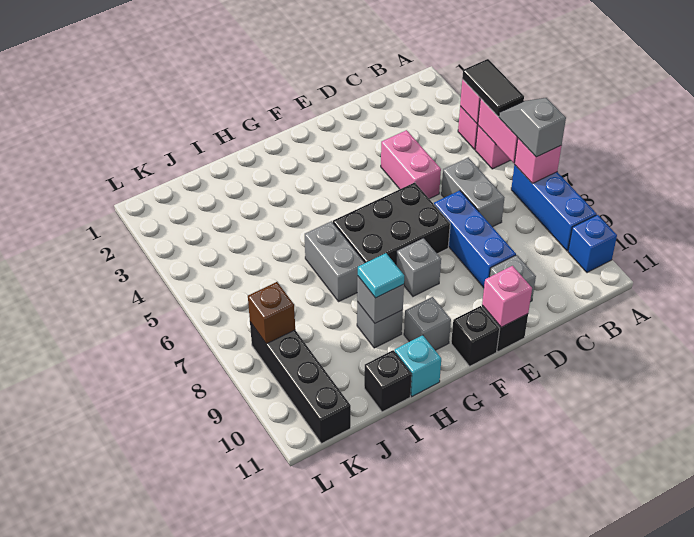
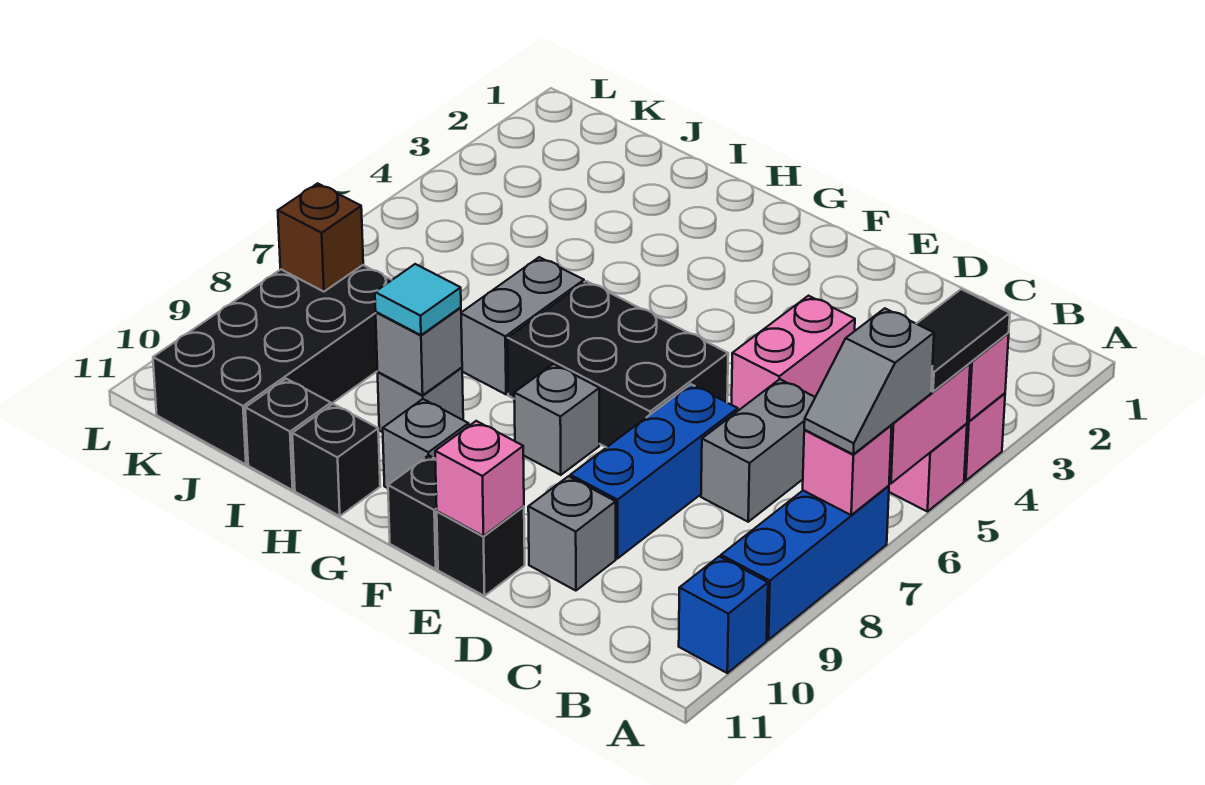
grey slope A6:A7 level 3 top 7 -> grey slope A6:A7 level 3 top 6
cyan brick H11 level 1 -> black brick H11 level 1
black brick K8:K11 level 1 -> black brick J8:K11 level 1

